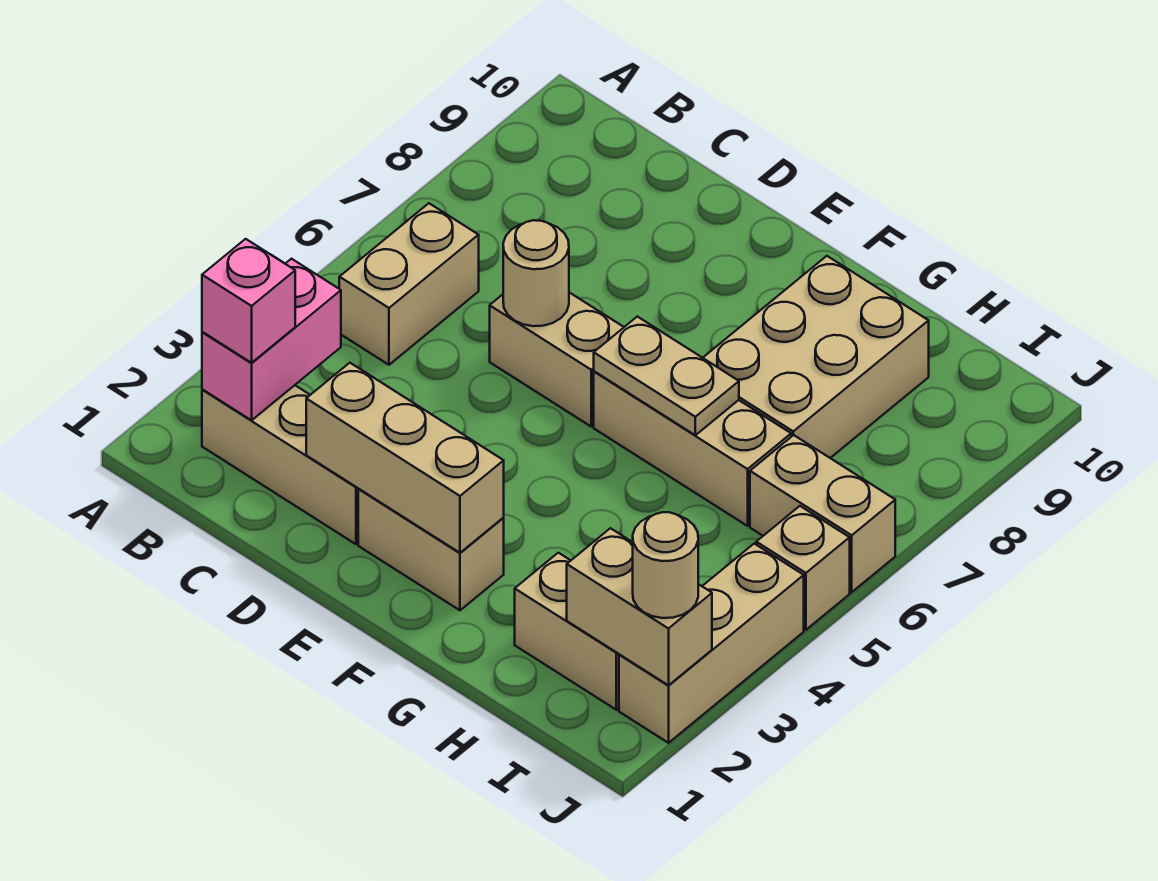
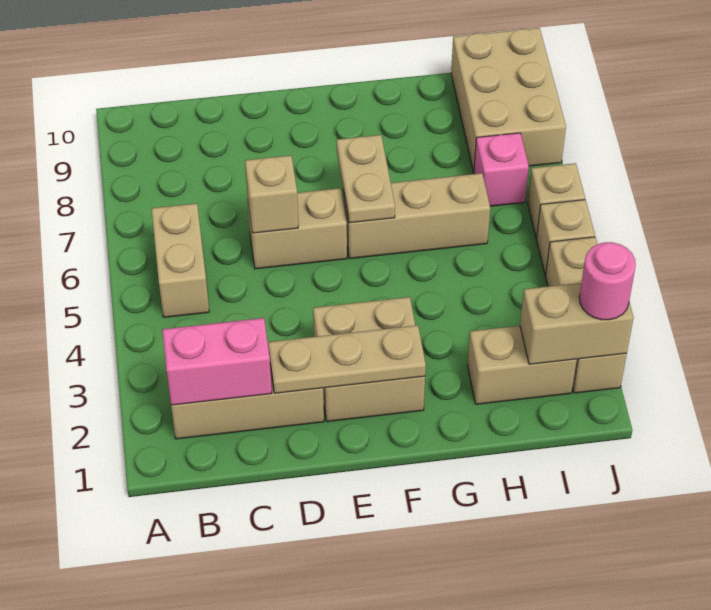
pink brick B2:B3 level 2 -> pink brick B2:C2 level 2
pink brick B2 level 3 -> pink brick I7 level 1
tan brick D2:F2 level 2 -> tan plate D2:F2 level 2
tan round brick D6 level 2 -> tan brick D6 level 2
tan brick E2:F2 level 1 -> tan brick E2:F3 level 1
tan plate F6:G6 level 2 -> tan plate F6:F7 level 2
tan brick G7:H9 level 1 -> tan brick I8:J10 level 1
tan brick I6:J6 level 1 -> tan brick J6 level 1
tan round brick J2 level 3 -> pink round brick J2 level 3

